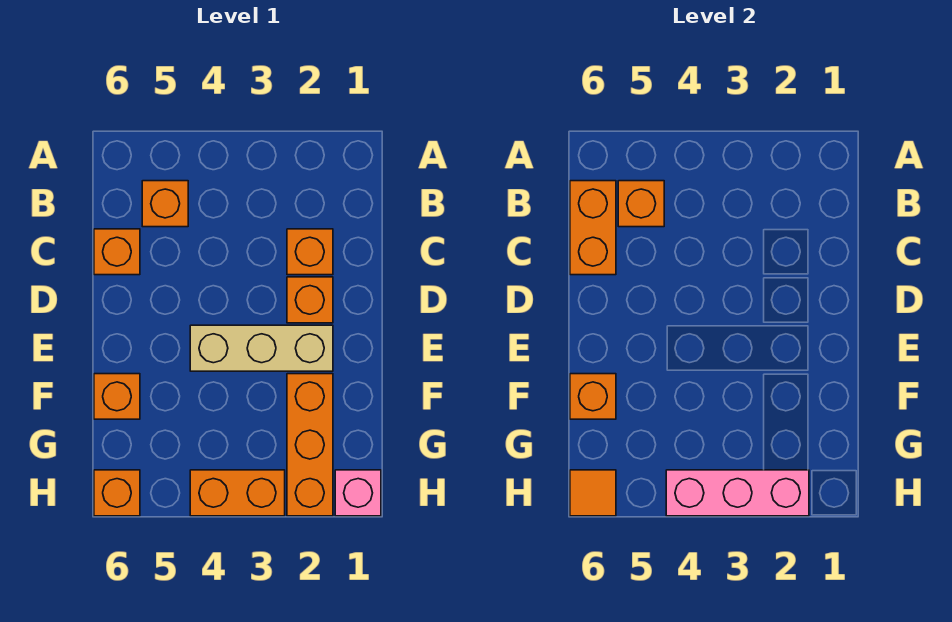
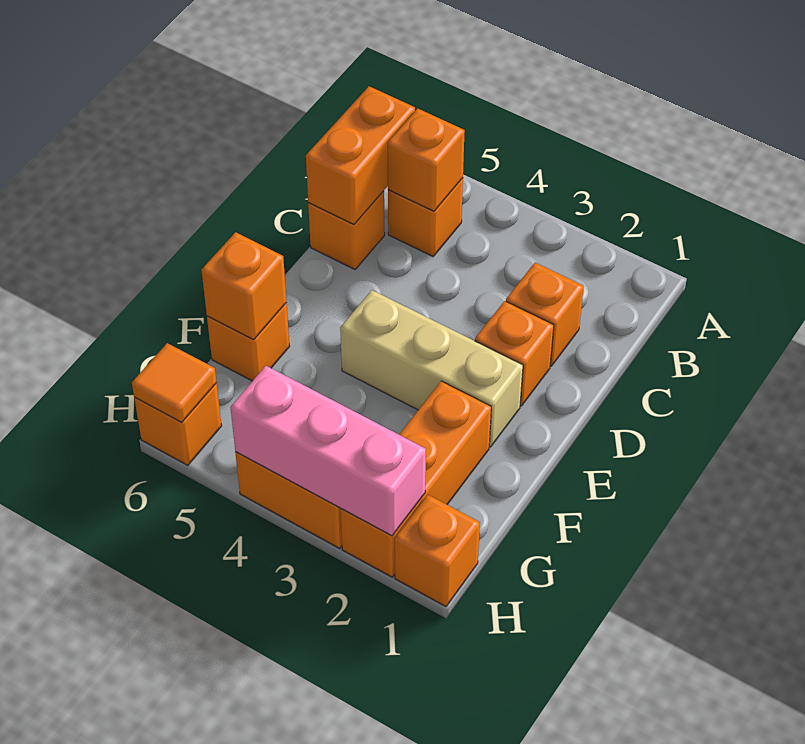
pink brick H1 level 1 -> orange brick H1 level 1

